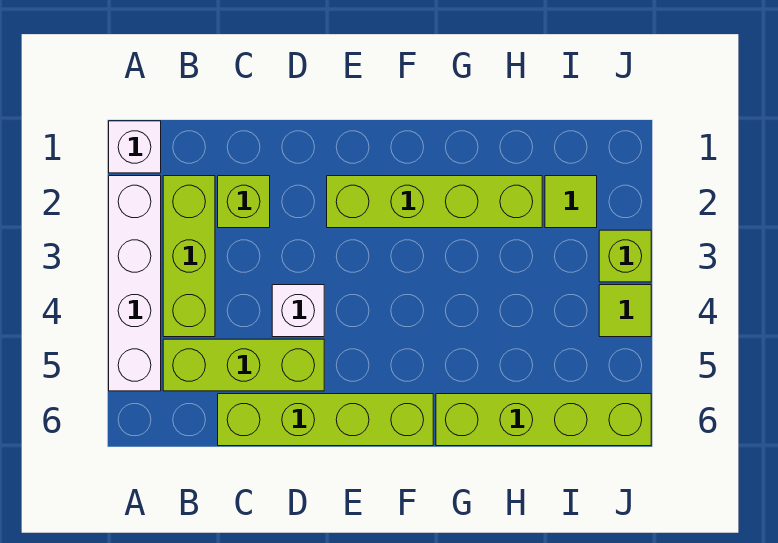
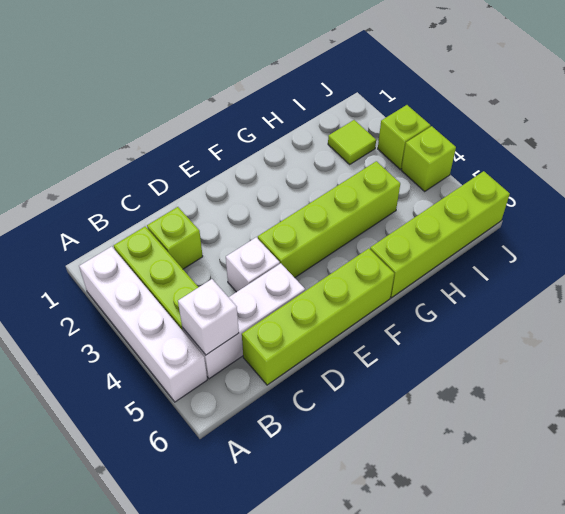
white brick A1 level 1 -> white brick B5 level 2
lime brick B5:D5 level 1 -> white brick B5:D5 level 1
lime brick E2:H2 level 1 -> lime brick E4:H4 level 1
lime tile J4 level 1 -> lime brick J4 level 1

